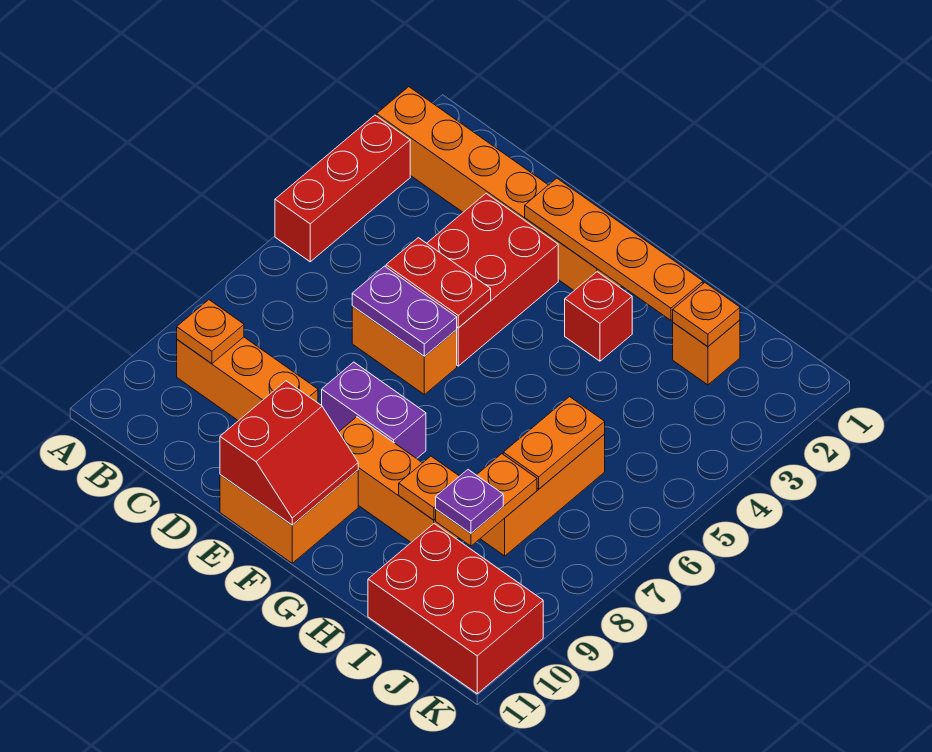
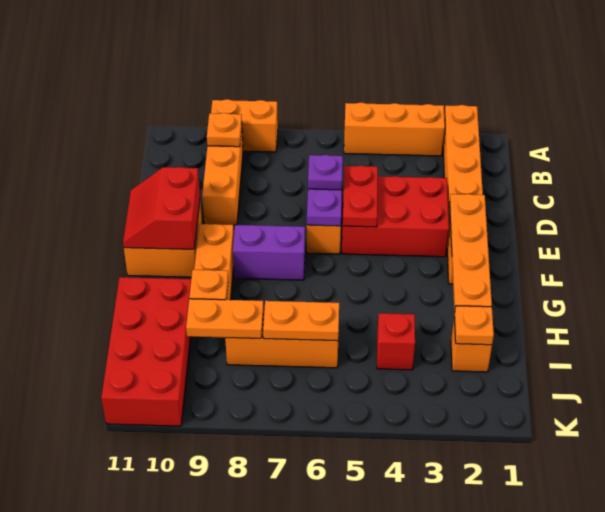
red brick A3:A5 level 1 -> orange brick A3:A5 level 1
none -> orange brick A8:A9 level 1
purple brick E8:F8 level 1 -> purple brick F7:F8 level 1
red slope E10:F11 level 2 top E -> red slope E10:F11 level 2 top 10
red brick G3 level 1 -> red brick I4 level 1
purple plate I9 level 3 -> purple plate D6 level 3
red brick I10:K11 level 1 -> red brick H10:K11 level 1

